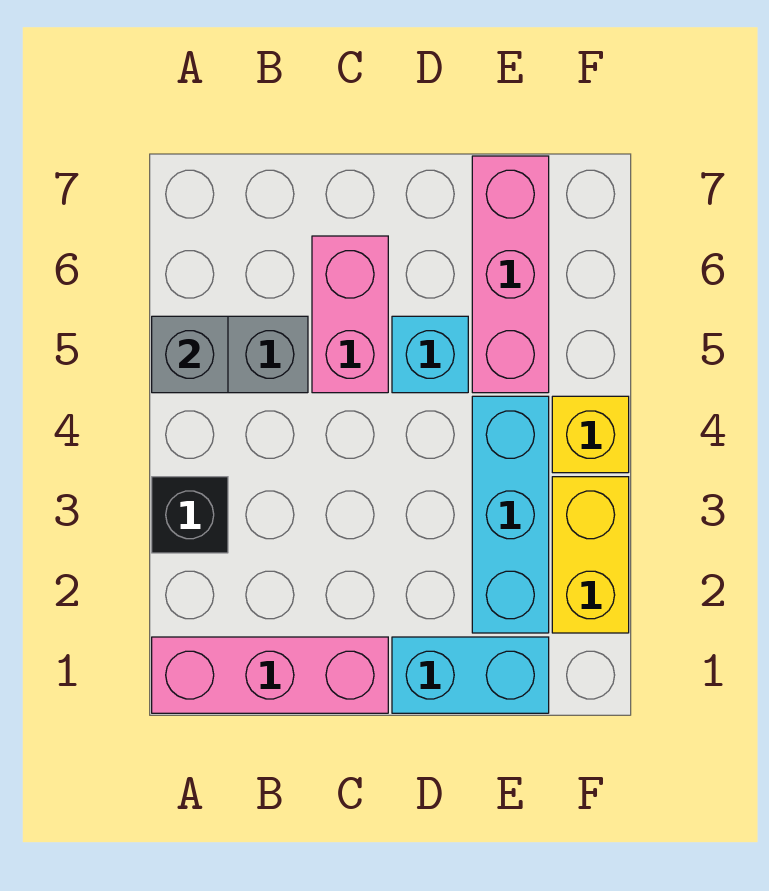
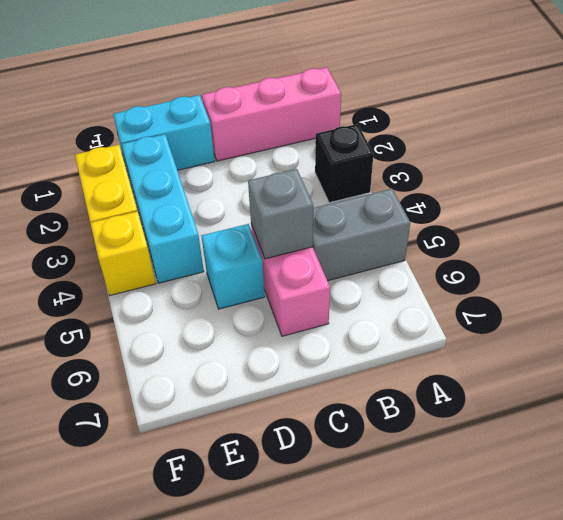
grey brick A5 level 2 -> grey brick C5 level 2
pink brick E5:E7 level 1 -> none

